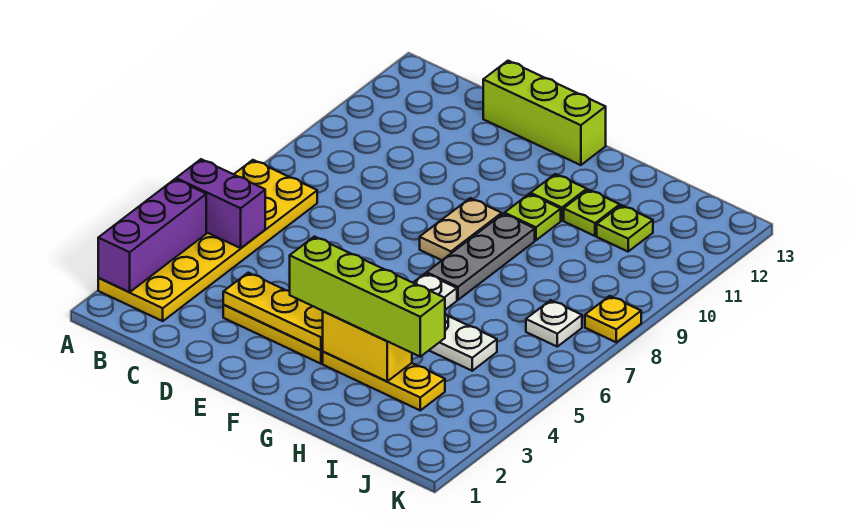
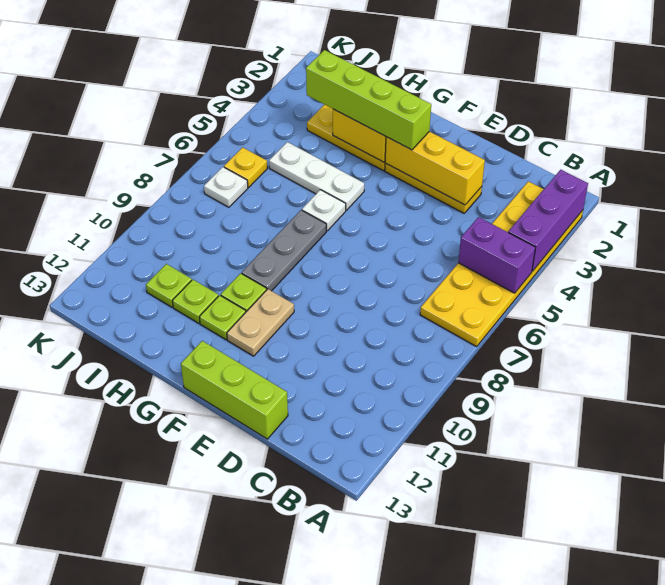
yellow plate D3:F3 level 2 -> yellow brick D3:F3 level 2
tan plate F8:F9 level 1 -> tan plate F10:F11 level 1
yellow plate K8 level 1 -> yellow plate J6 level 1

